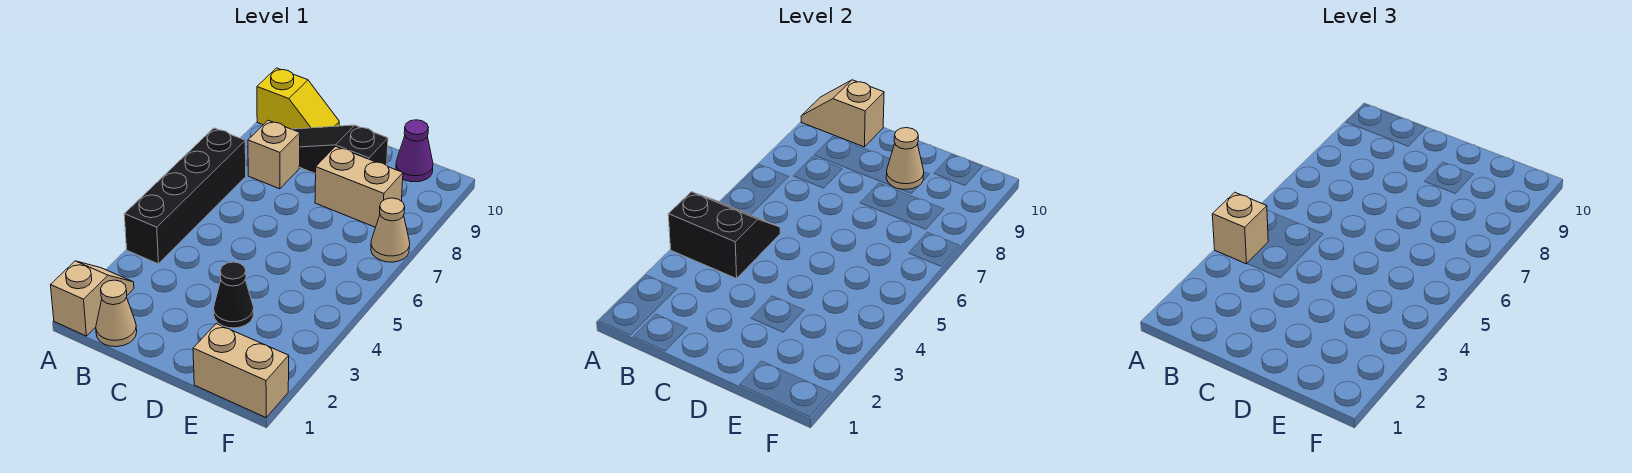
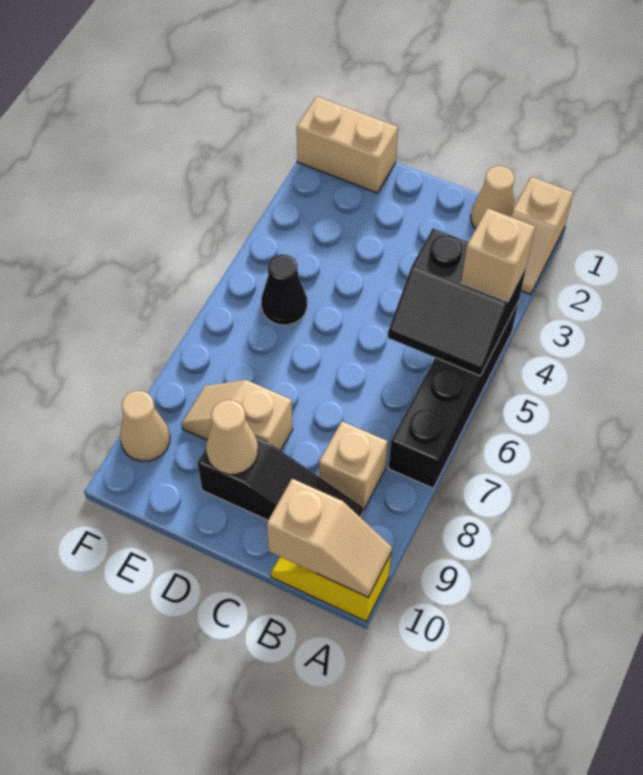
black cone D3 level 1 -> black cone E5 level 1
tan brick D8:E8 level 1 -> tan slope D8:E8 level 1 top D
purple cone E10 level 1 -> none
tan cone F7 level 1 -> tan cone F9 level 1

